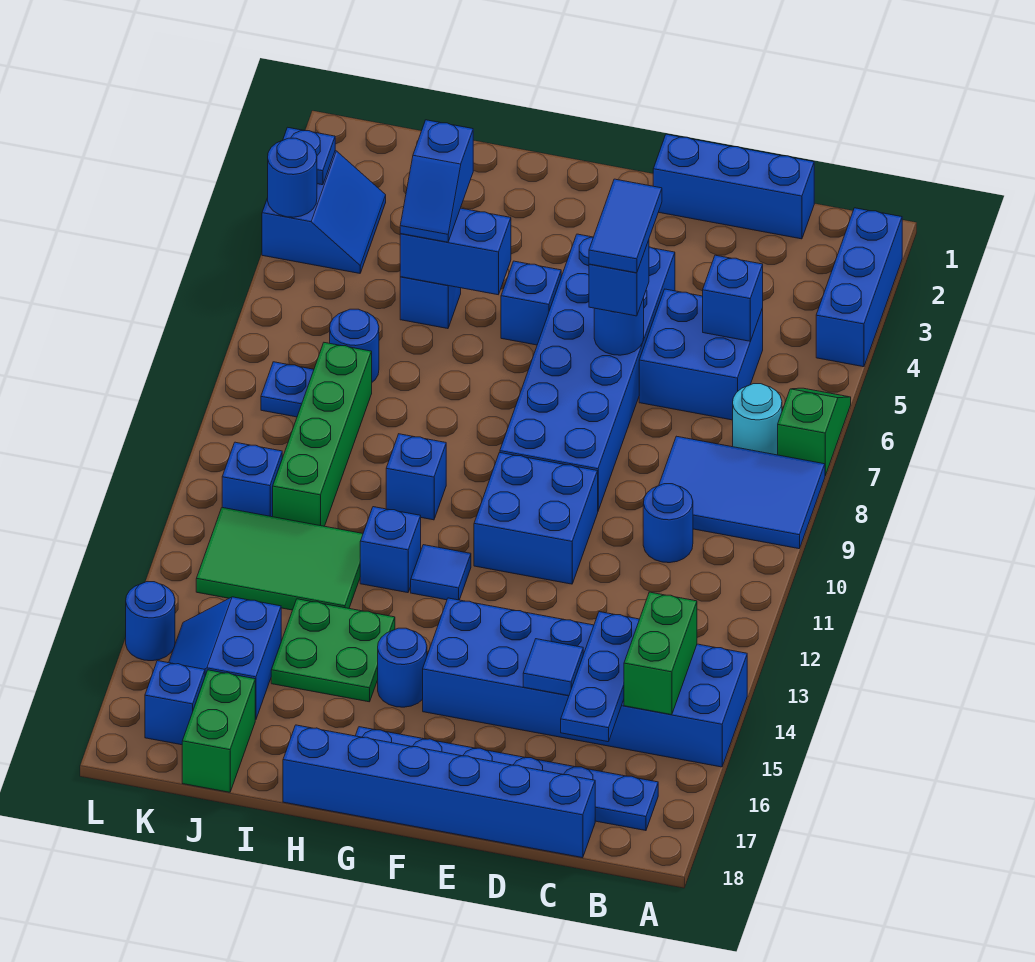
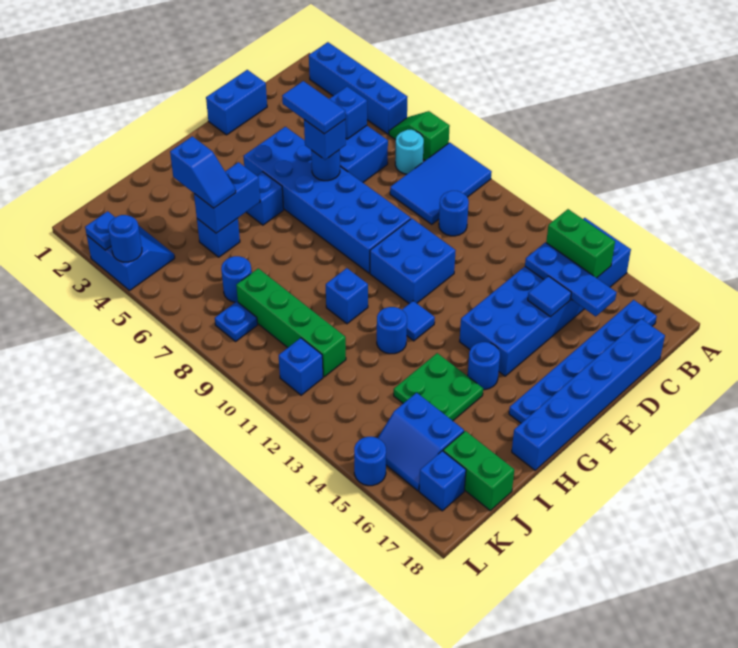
blue brick A2:A4 level 1 -> blue brick A2:A5 level 1
blue brick C1:E1 level 1 -> blue brick D1:E1 level 1
blue brick H12 level 1 -> blue round brick H12 level 1
green tile I12:K13 level 1 -> none

